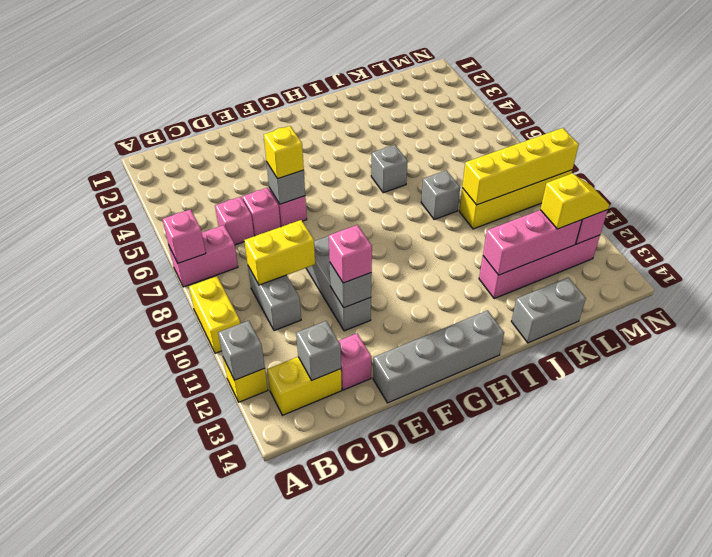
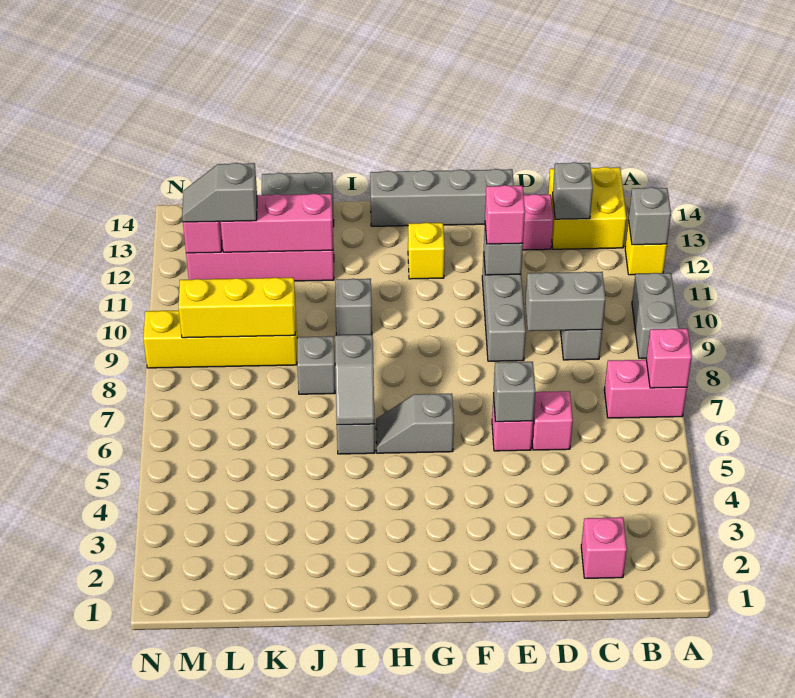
yellow brick A9:A10 level 1 -> grey brick A9:A10 level 1
yellow brick B13:C13 level 1 -> yellow brick B13:C14 level 1
pink brick C6 level 1 -> pink brick C2 level 1
yellow brick C9:D9 level 2 -> grey brick C9:D9 level 2
yellow brick E6 level 3 -> yellow brick G12 level 1
none -> grey slope G6:H6 level 1 top G
none -> grey slope I6:I7 level 2 top 7
none -> grey brick I10 level 1
yellow brick K9:N9 level 2 -> yellow brick K9:M9 level 2
yellow slope L12:M12 level 3 top L -> grey slope L12:M12 level 3 top L

